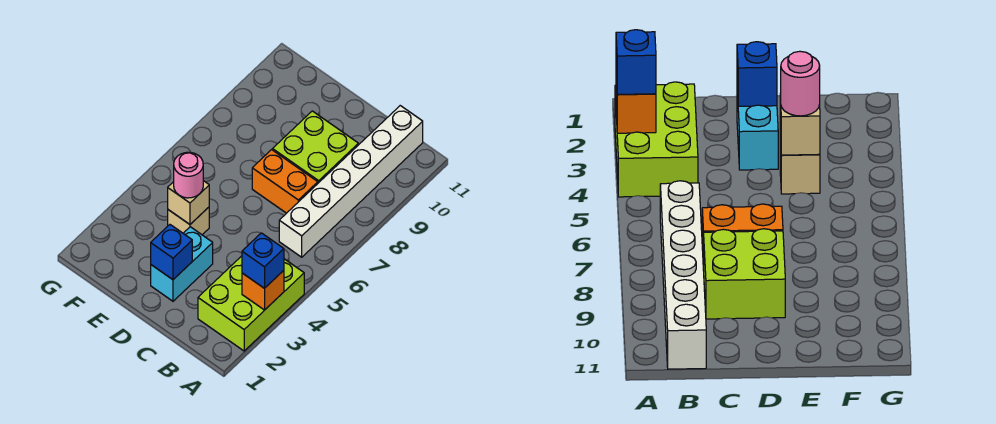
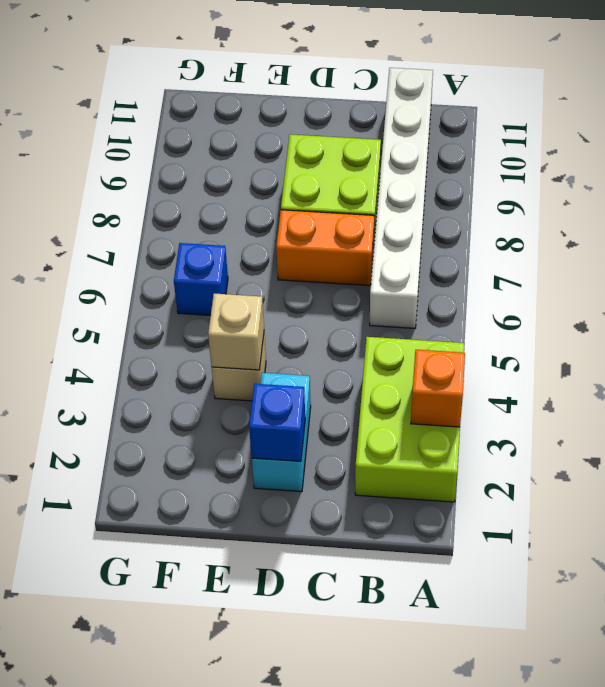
blue brick A3 level 3 -> blue brick F6 level 1
pink round brick E4 level 3 -> none

